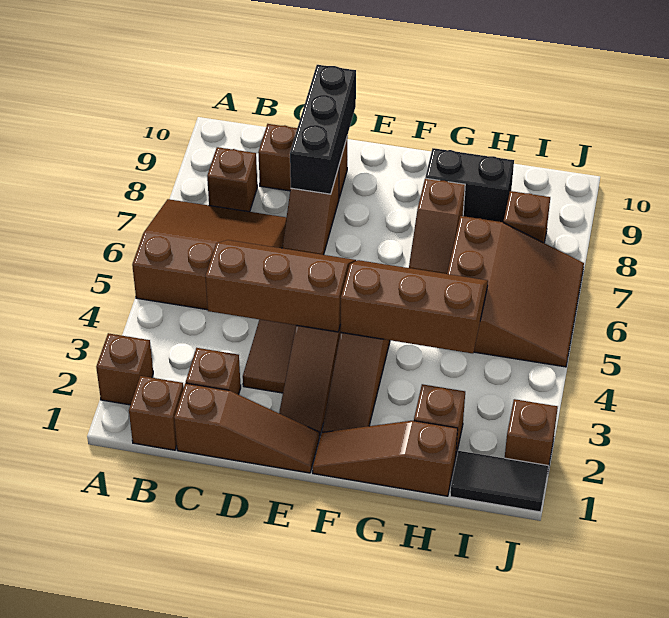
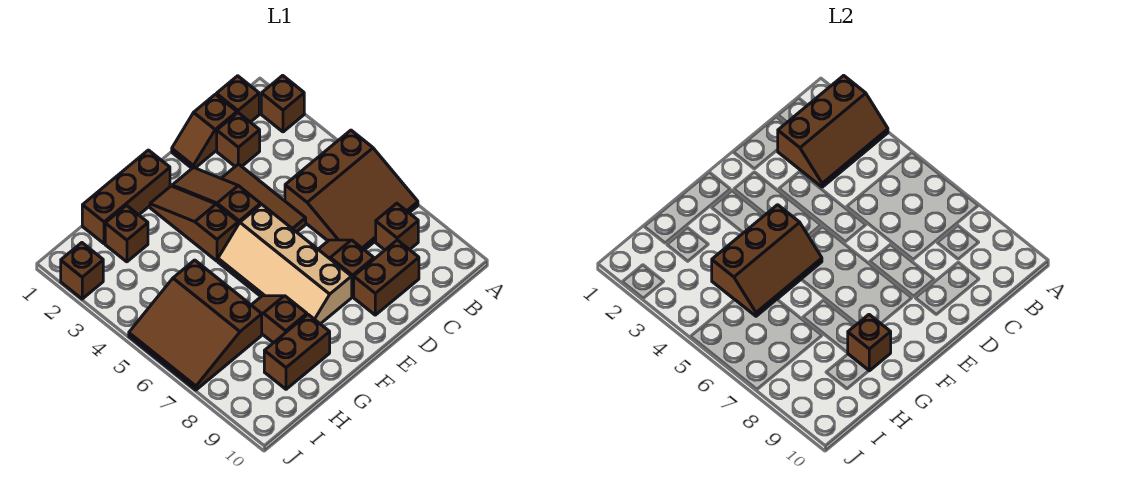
brown slope C1:E1 level 1 top C -> brown slope C1:D1 level 1 top C
brown slope C4:E5 level 2 top 4 -> brown slope A2:C3 level 2 top 2
black brick D8:D10 level 2 -> none
none -> tan slope E5:F8 level 1 top E
brown slope F1:H1 level 1 top H -> brown brick F1:H1 level 1
black brick G9:H9 level 1 -> brown brick G9:H9 level 1
black tile I1:J1 level 1 -> none
brown brick I8 level 1 -> brown brick G9 level 2

